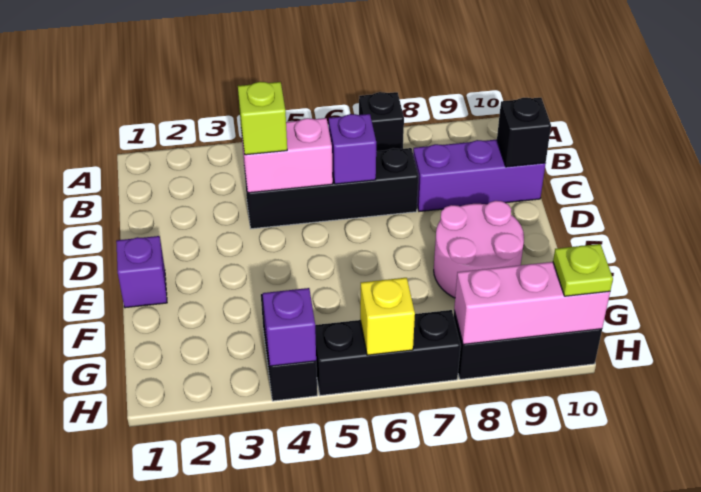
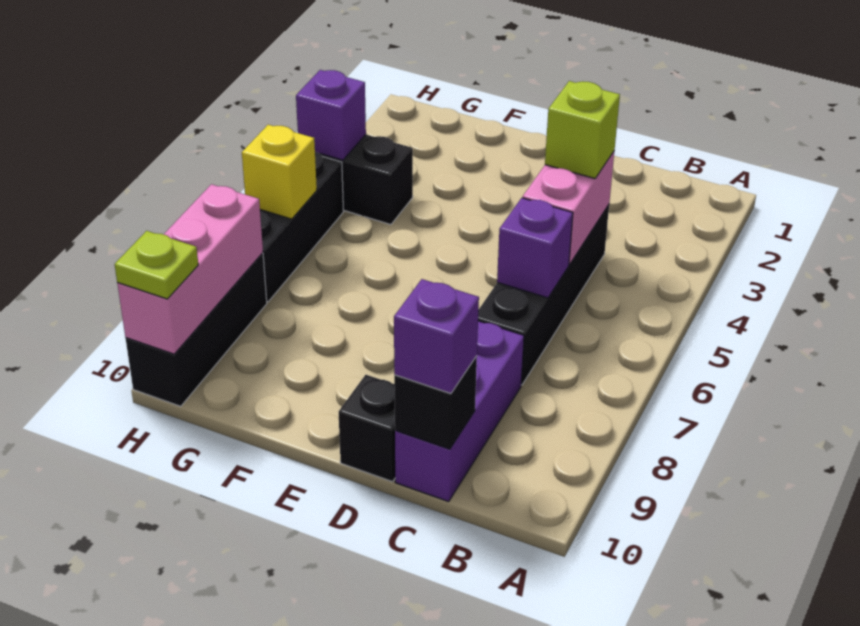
black brick A7 level 1 -> black brick D10 level 1
purple brick E1 level 1 -> purple brick C10 level 3
pink round brick E8:F9 level 1 -> none

